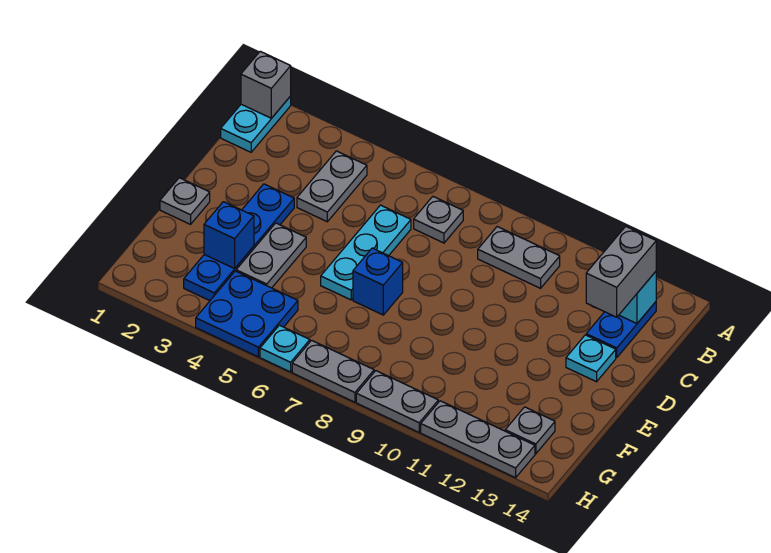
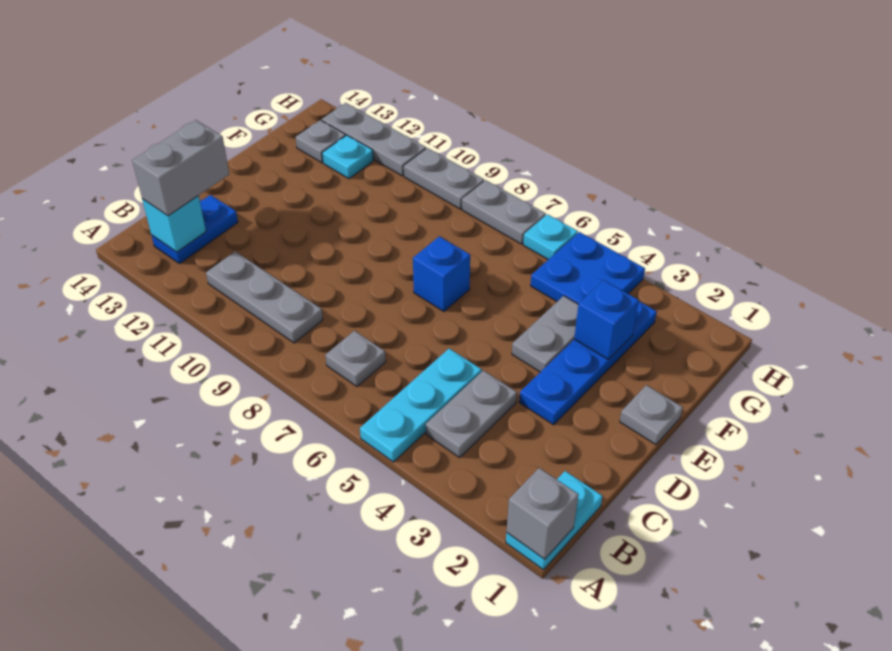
grey plate B9:B10 level 1 -> grey plate B9:B11 level 1
cyan plate C6:E6 level 1 -> cyan plate A5:C5 level 1
cyan plate D13 level 1 -> cyan plate G12 level 1

